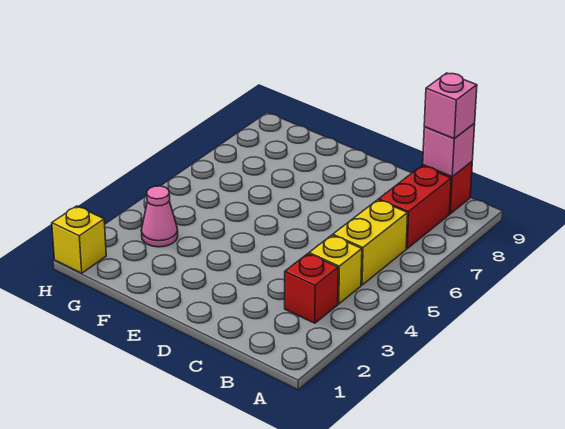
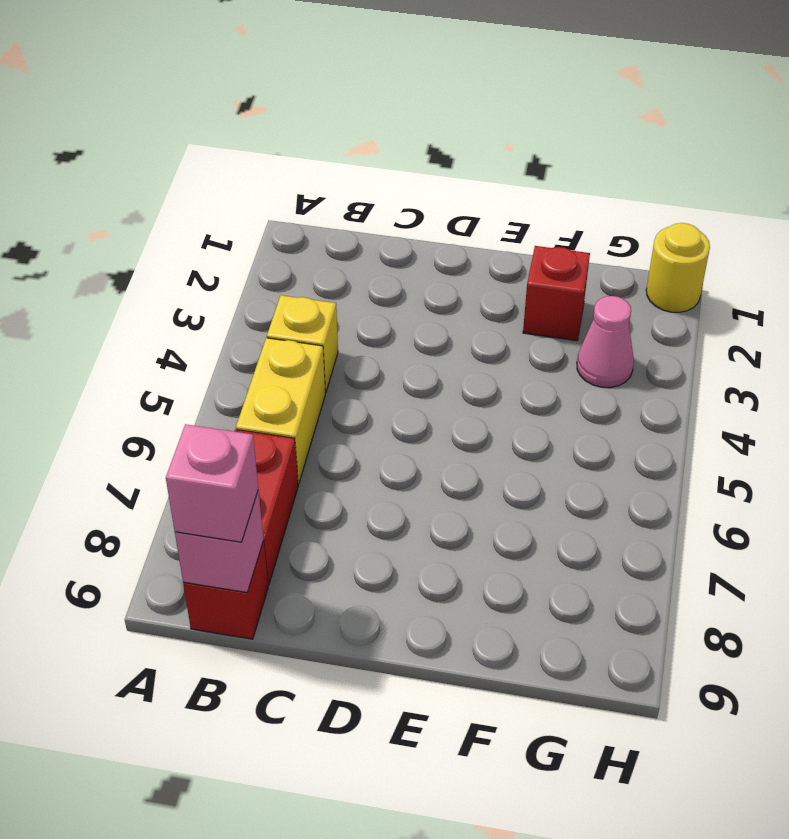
red brick B3 level 1 -> red brick F2 level 1
yellow brick H1 level 1 -> yellow round brick H1 level 1

